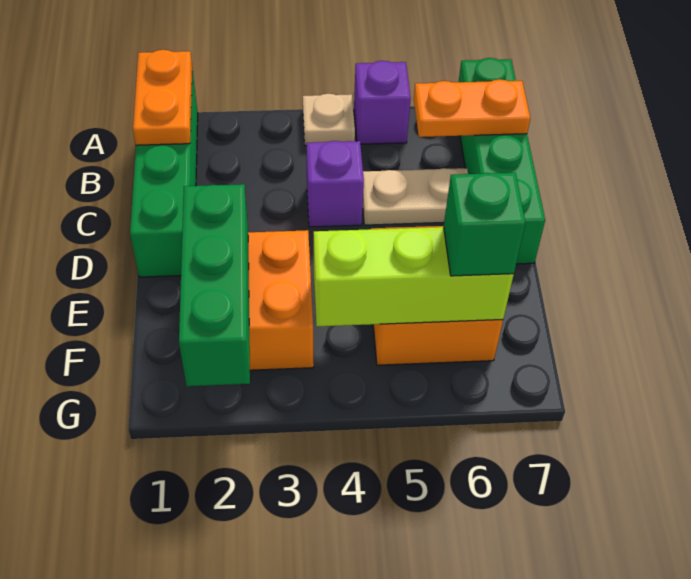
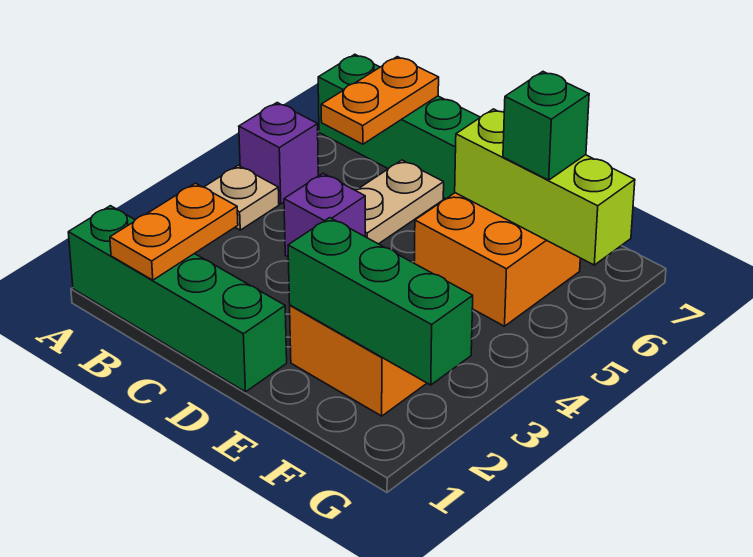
orange plate A1:B1 level 2 -> orange plate B1:B2 level 2
lime brick F4:F6 level 2 -> lime brick E6:G6 level 2

